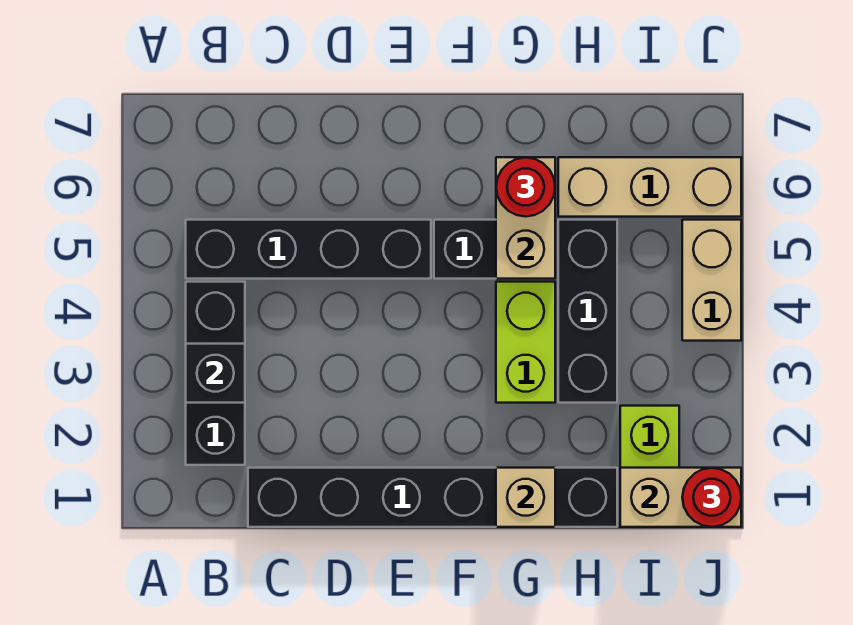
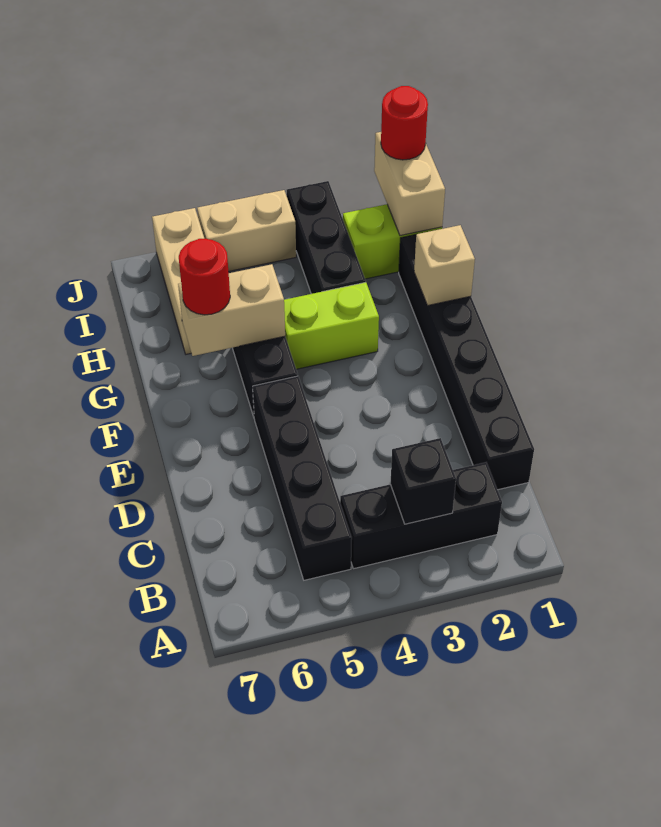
black brick H3:H5 level 1 -> black brick H3:J3 level 1

